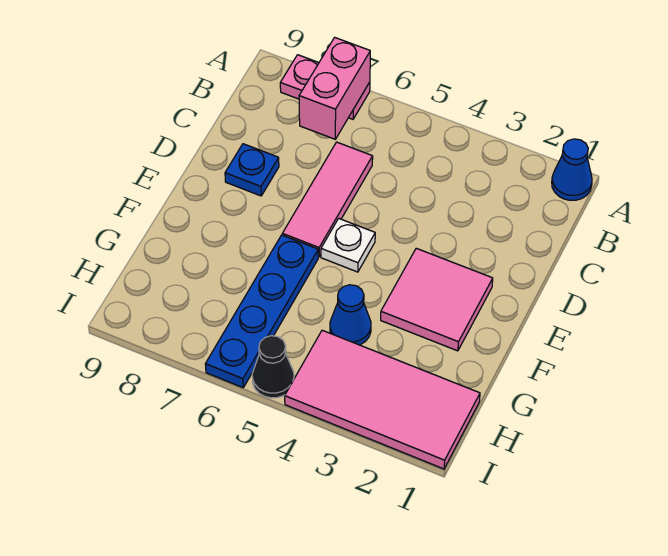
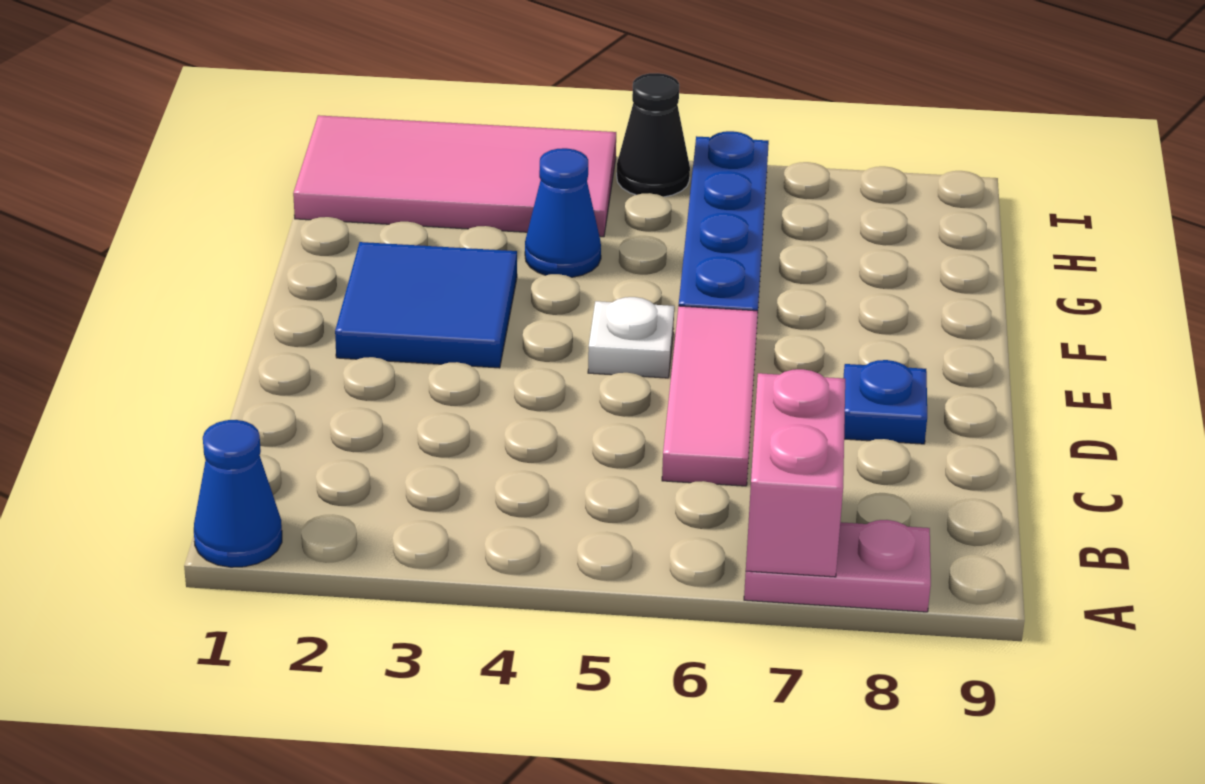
pink tile E2:F3 level 1 -> blue tile E2:F3 level 1

